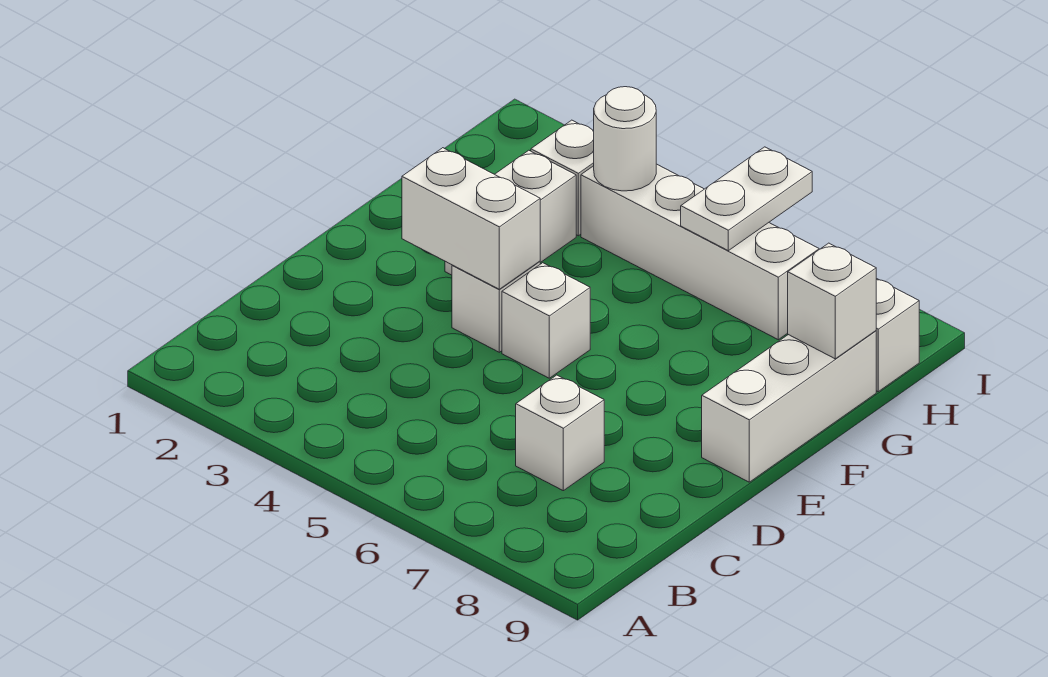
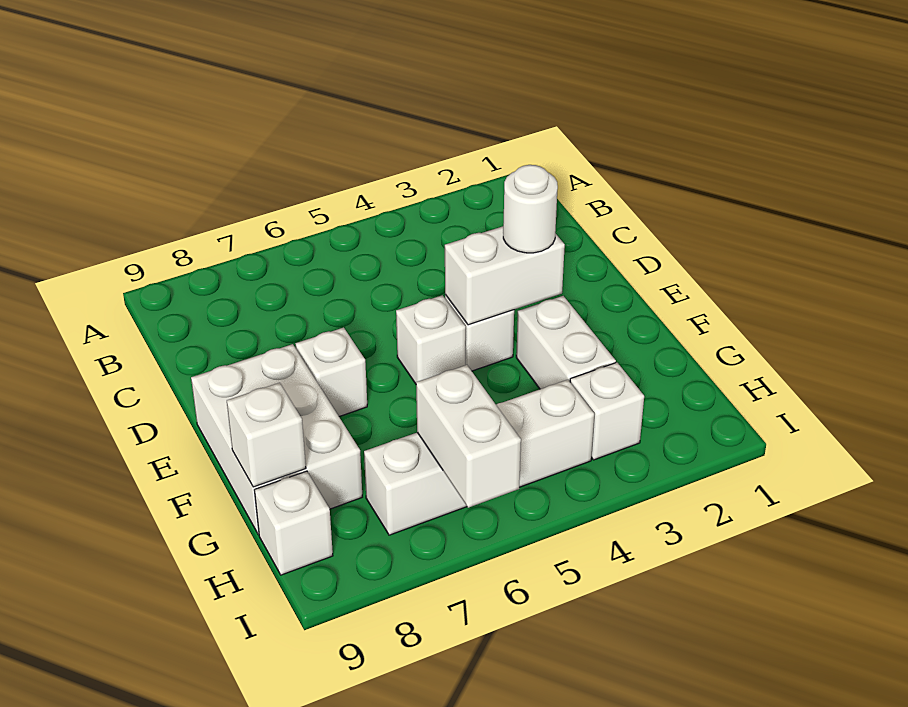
white brick C7 level 1 -> white brick E7 level 1
white brick E9:G9 level 1 -> white brick E8:G9 level 1
white round brick H4 level 2 -> white round brick E3 level 3
white plate H6:I6 level 2 -> white brick H6:I6 level 2

